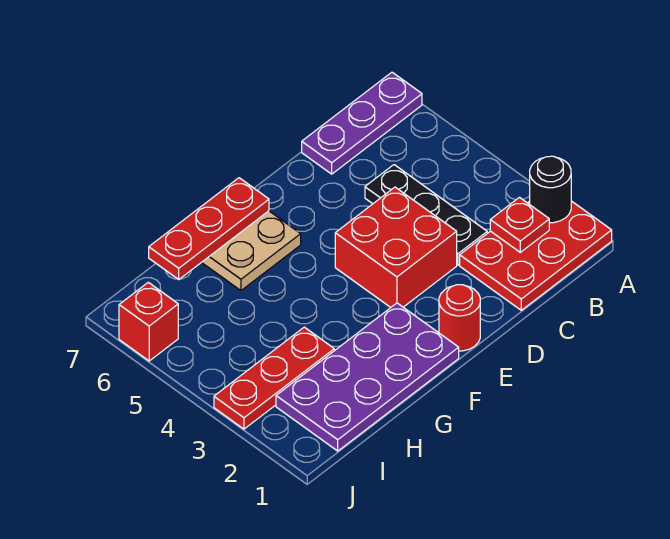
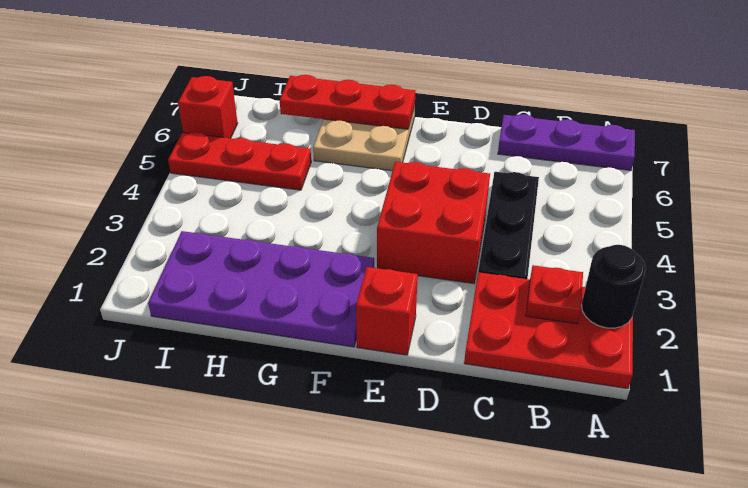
red round brick E1 level 1 -> red brick E1 level 1
red plate H3:J3 level 1 -> red plate H5:J5 level 1

